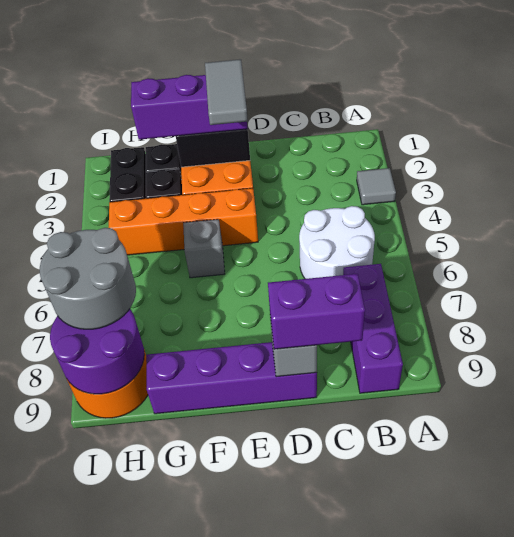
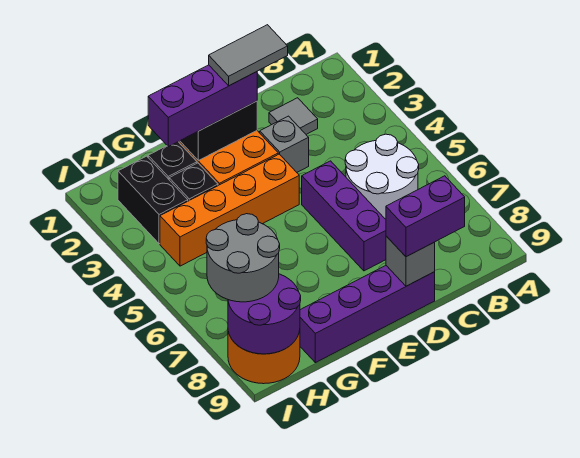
grey tile A3 level 1 -> grey tile C2 level 1
purple brick B7:B9 level 1 -> purple brick D5:D7 level 1
grey tile E2:E3 level 4 -> grey tile D2:E2 level 4
grey brick F5 level 1 -> grey brick D3 level 1

